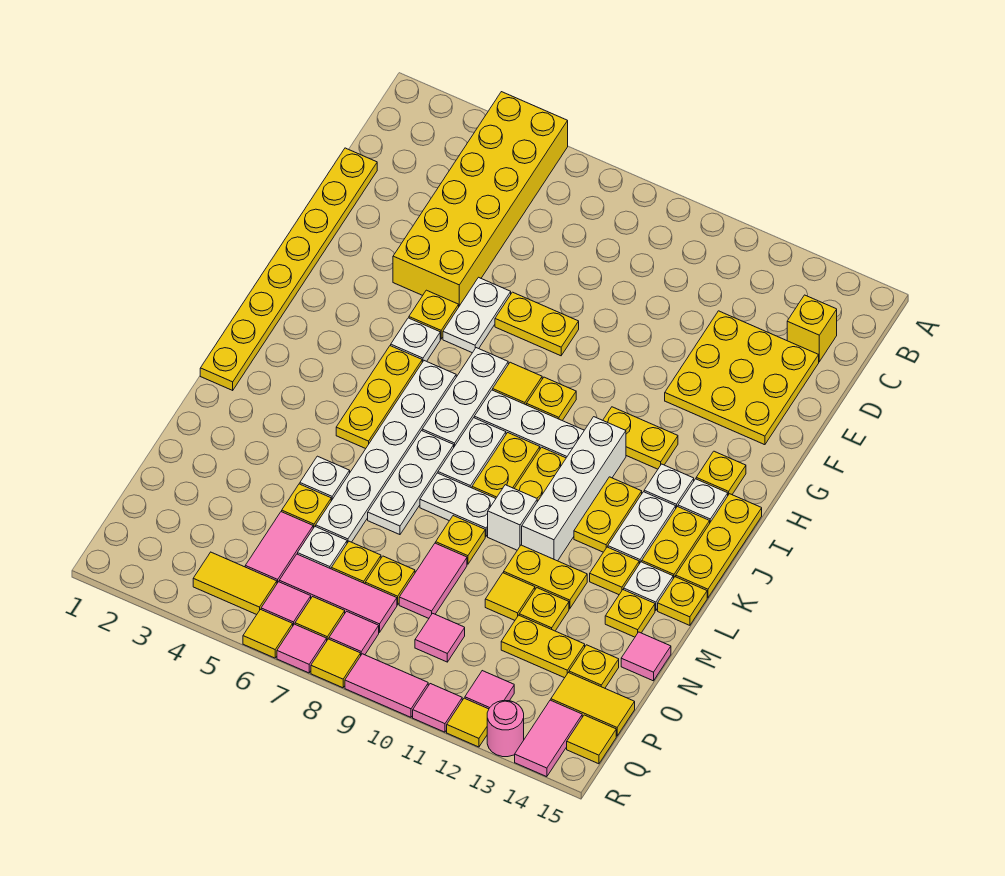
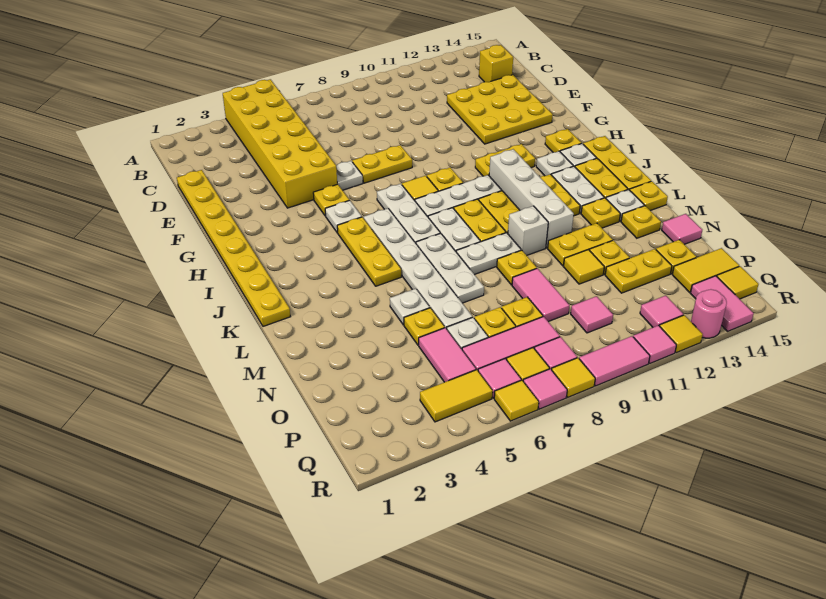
white plate F6:G6 level 1 -> white plate F6 level 1

